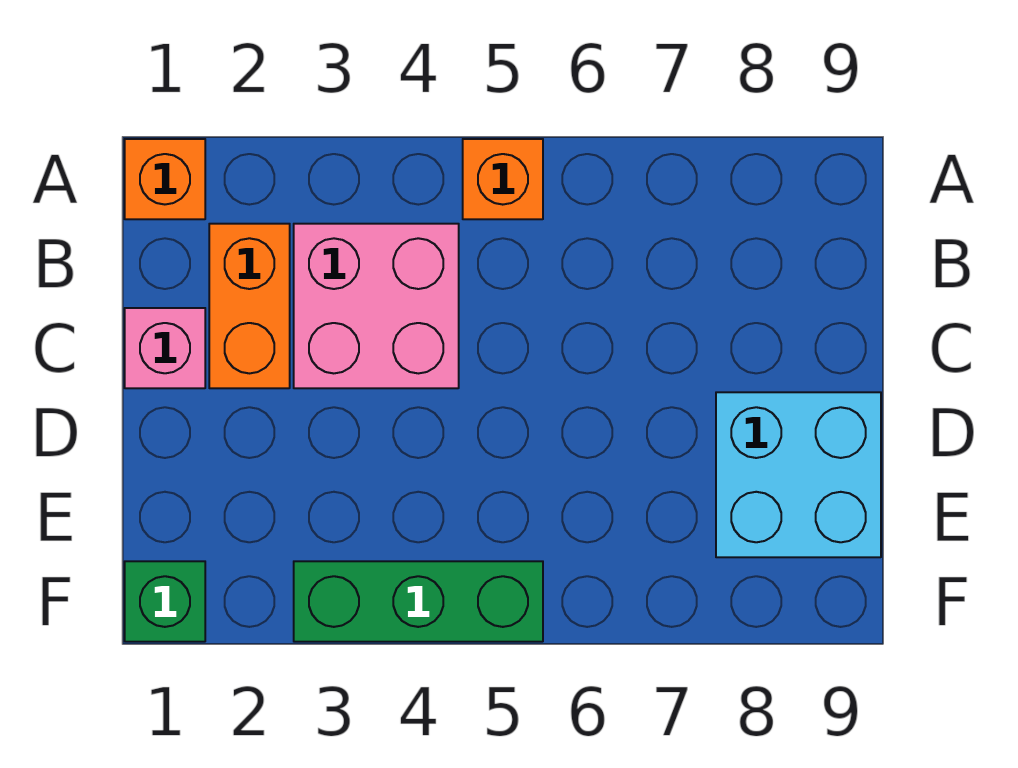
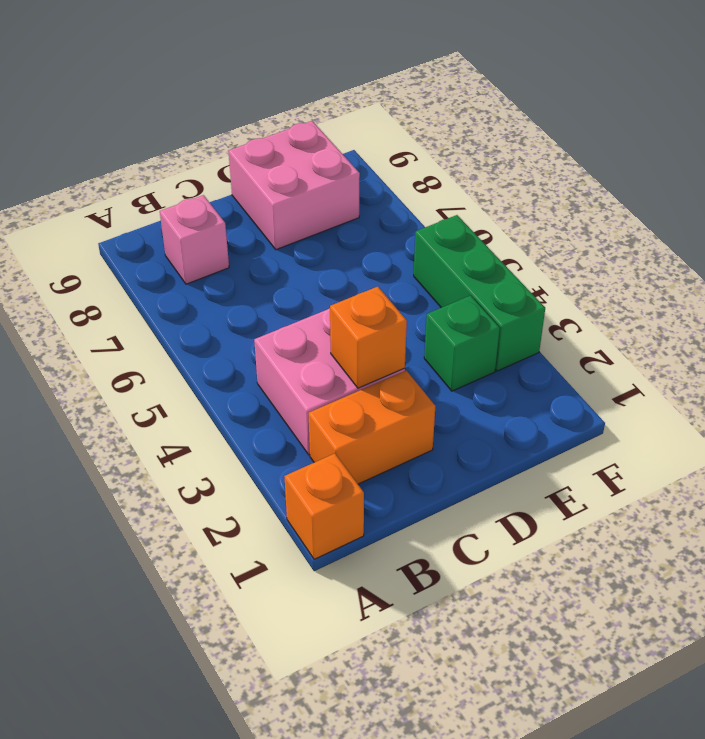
orange brick A5 level 1 -> orange brick C3 level 2
pink brick C1 level 1 -> pink brick B8 level 1
cyan brick D8:E9 level 1 -> pink brick D8:E9 level 1
green brick F1 level 1 -> green brick E3 level 1

